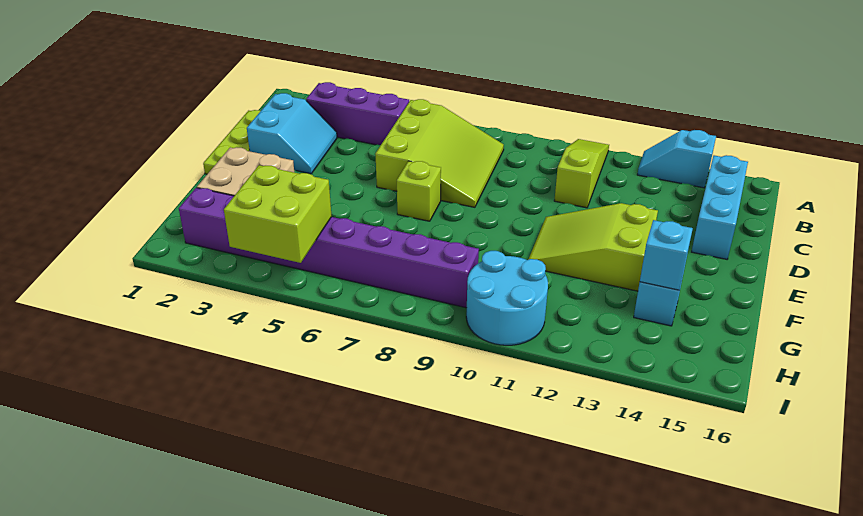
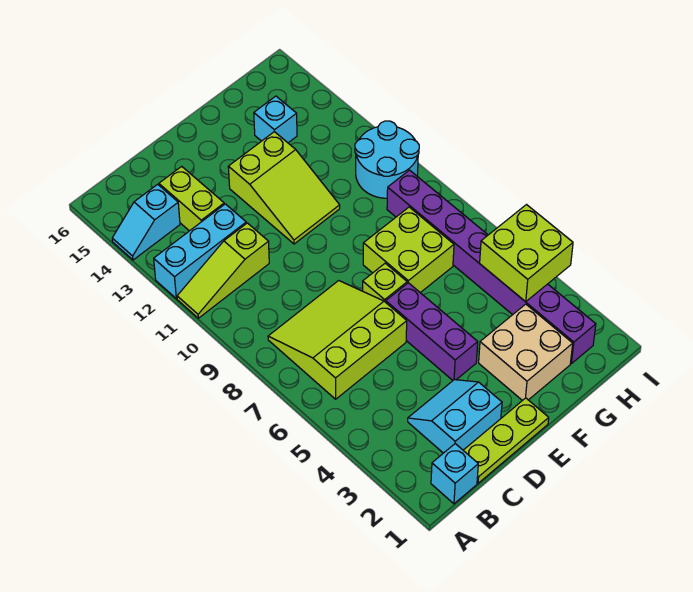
cyan slope A13:A14 level 1 top 14 -> cyan slope A14:B14 level 1 top B
purple brick B3:B5 level 1 -> purple brick E4:E6 level 1
cyan brick B15:D15 level 1 -> cyan brick A12:C12 level 1
none -> lime brick C13:C14 level 1
none -> lime brick F7:G8 level 1
cyan brick G14 level 2 -> cyan brick B1 level 1

